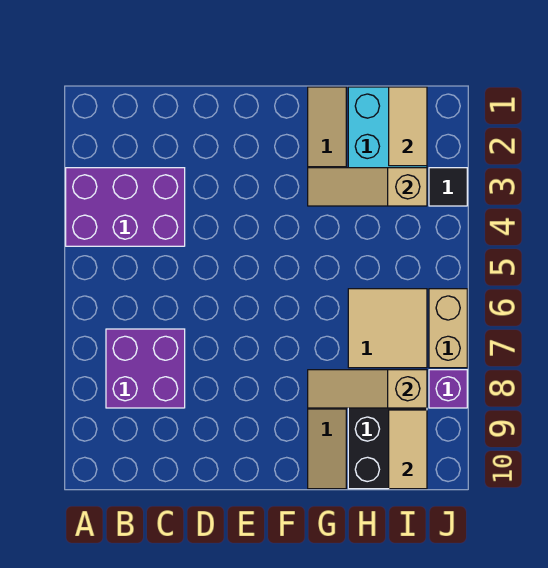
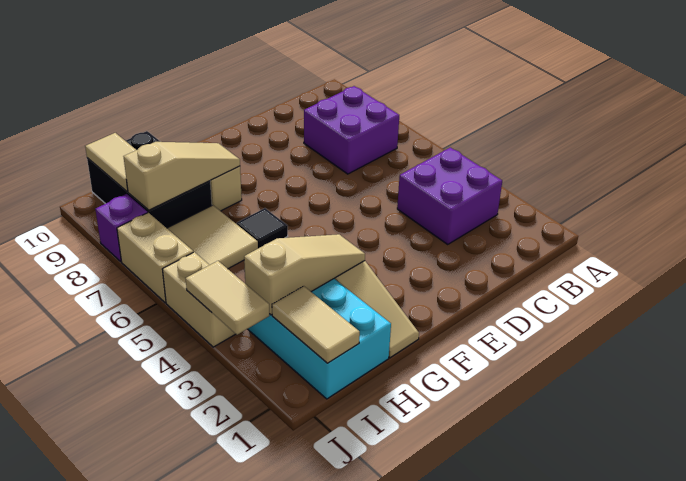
purple brick A3:C4 level 1 -> purple brick B3:C4 level 1
black tile J3 level 1 -> black tile G6 level 1
none -> tan tile J3:J4 level 2
none -> tan brick J4:J5 level 1

